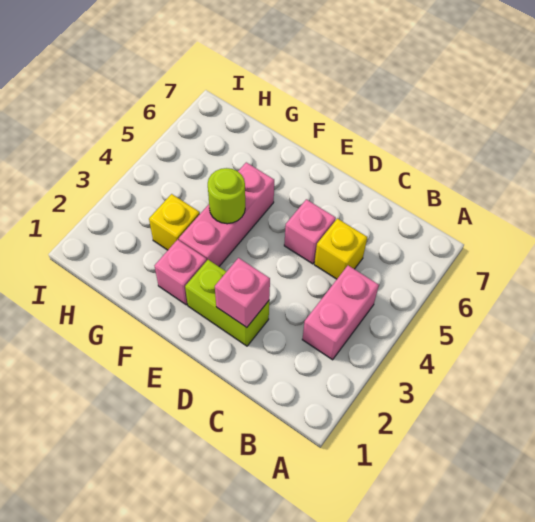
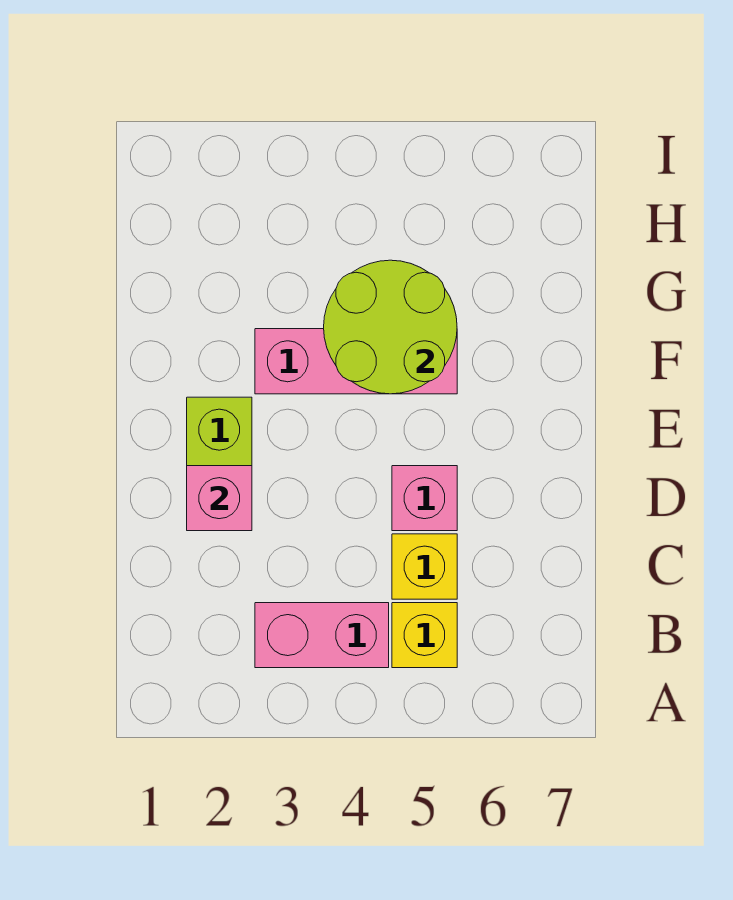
pink brick F2 level 1 -> none
lime round brick F4 level 2 -> lime round brick F4:G5 level 2
yellow brick G3 level 1 -> yellow brick B5 level 1

